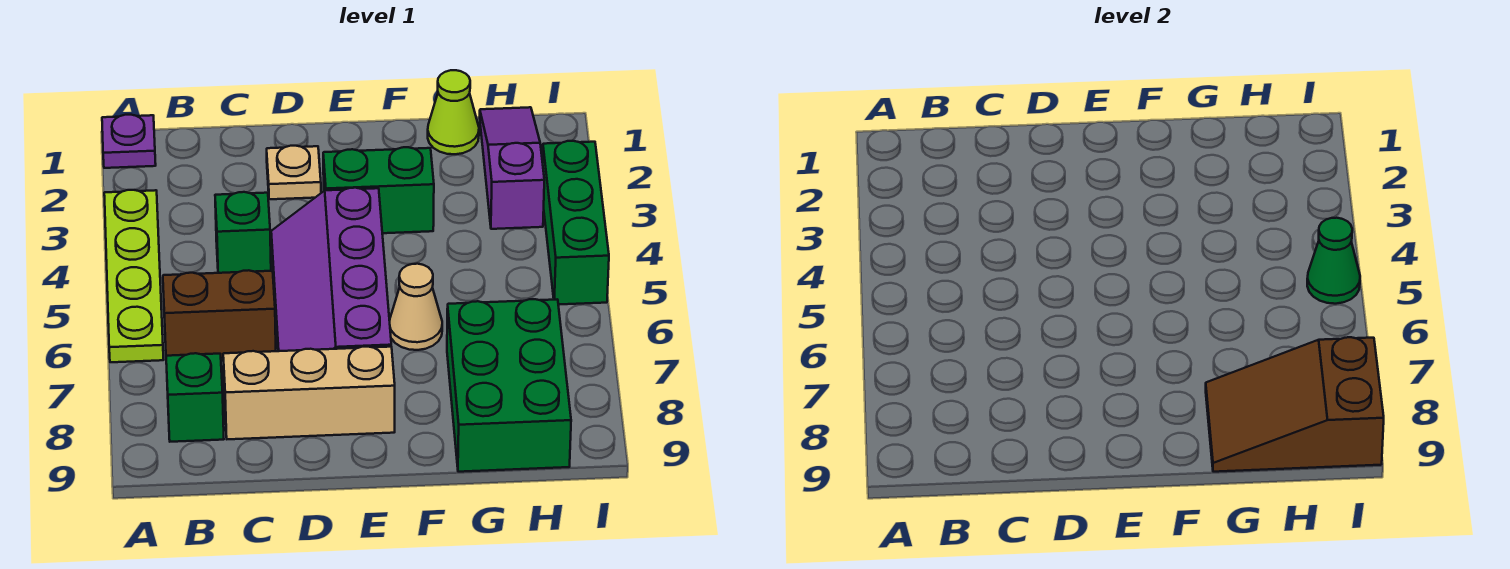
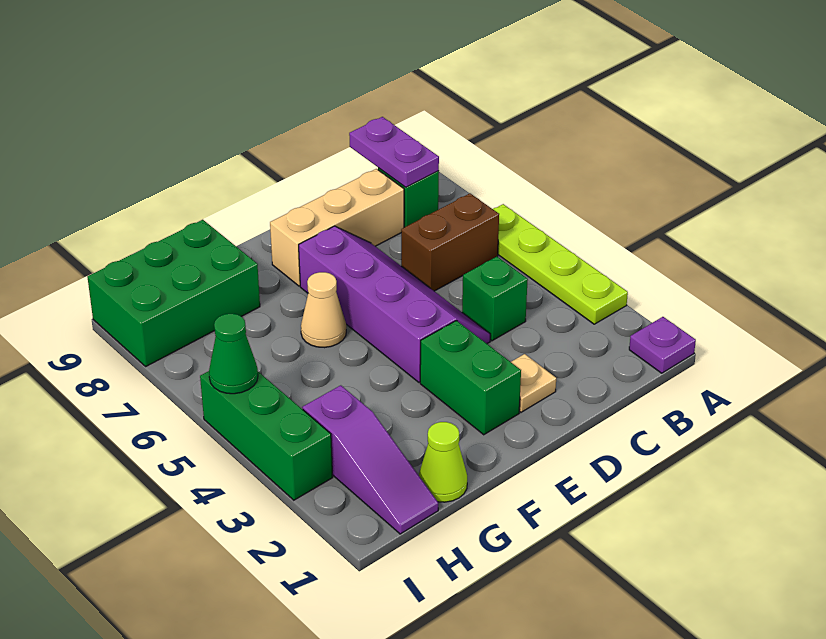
none -> purple plate B8:B9 level 2
green brick E3:F3 level 1 -> green brick E2:E3 level 1
green brick G7:H9 level 1 -> green brick G8:I9 level 1
brown slope G8:I9 level 2 top I -> none

